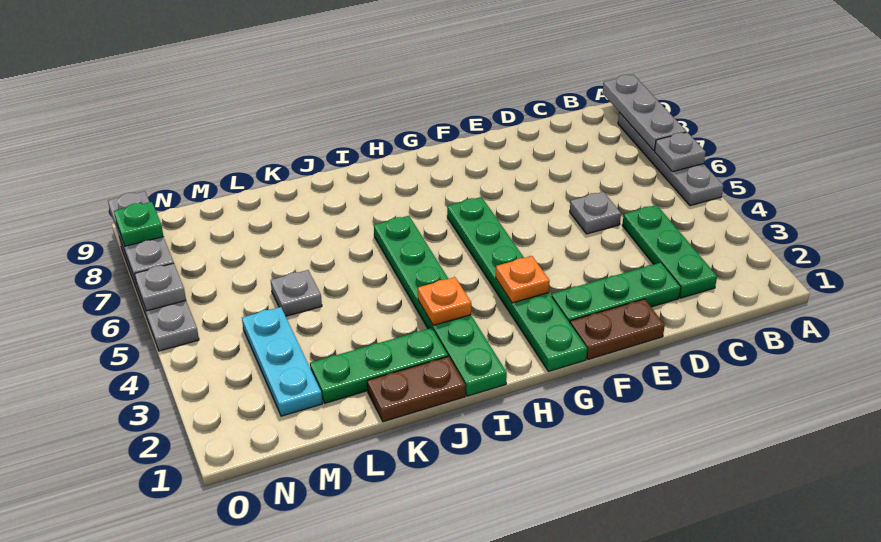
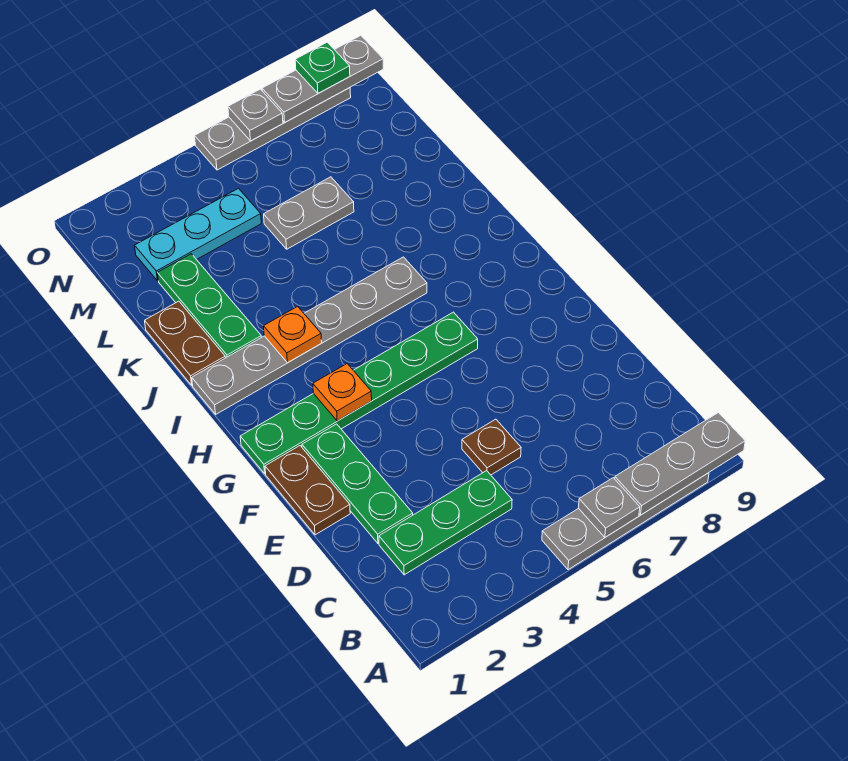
grey plate D5 level 1 -> brown plate D5 level 1
green plate I1:I6 level 1 -> grey plate I1:I6 level 1
grey plate L5 level 1 -> grey plate L5:L6 level 1

